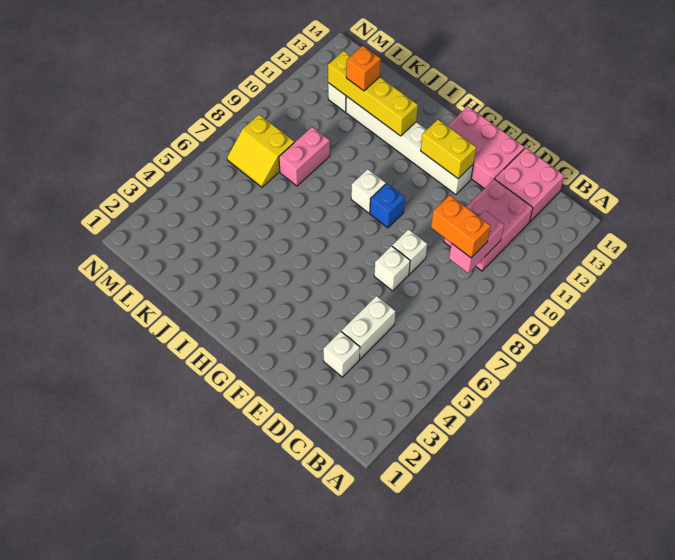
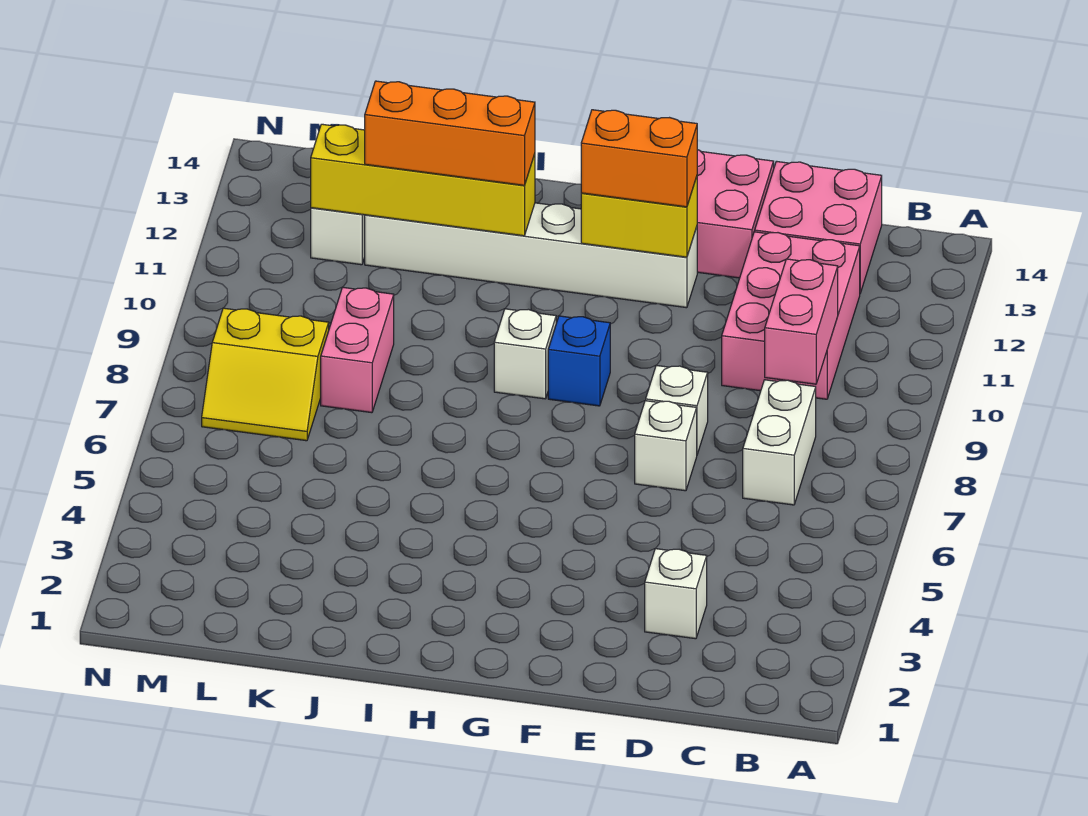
orange brick C9:D9 level 3 -> orange brick F12:G12 level 3
white brick D4:D5 level 1 -> white brick C7:C8 level 1
orange brick K12 level 3 -> orange brick I12:K12 level 3

